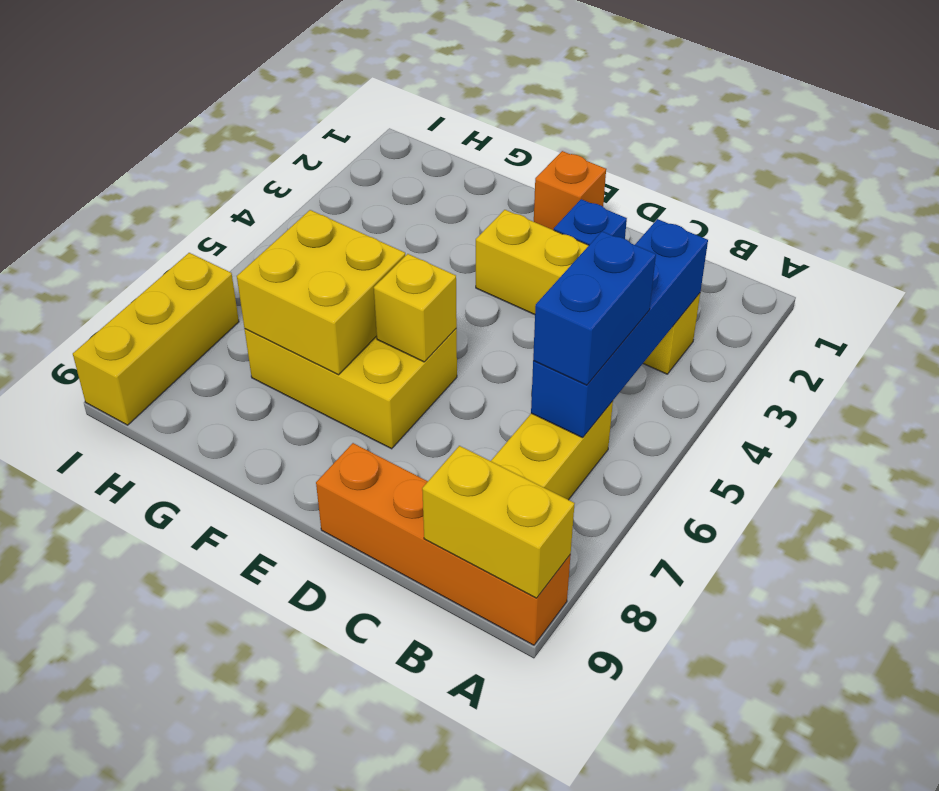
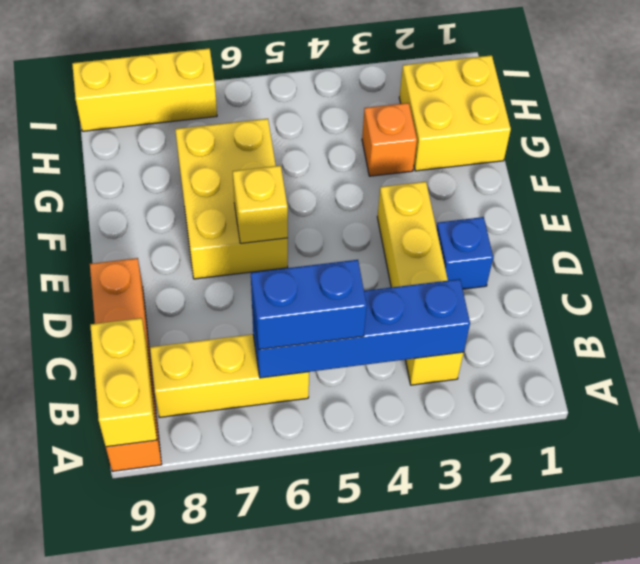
orange brick E1 level 1 -> orange brick G3 level 1
yellow brick F6:G7 level 2 -> yellow brick G1:H2 level 1

